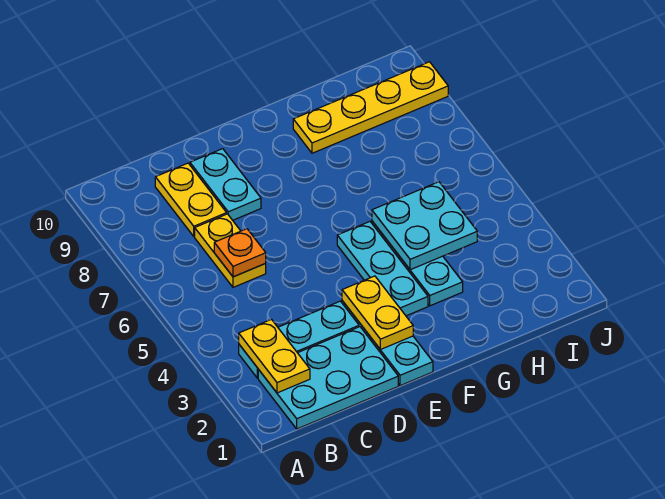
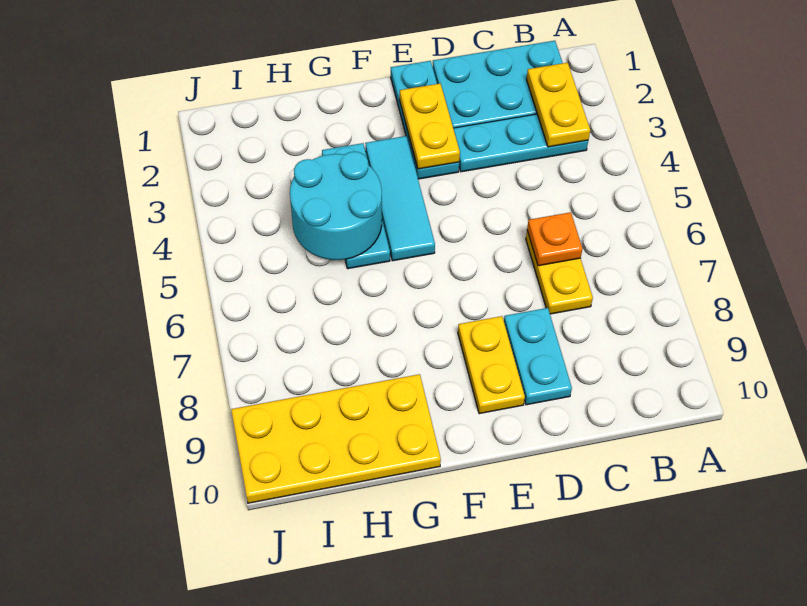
yellow plate C8:C9 level 1 -> yellow plate E8:E9 level 1
cyan plate F3:F5 level 1 -> cyan tile F3:F5 level 1
cyan plate G4:H5 level 2 -> cyan round brick G4:H5 level 2
yellow plate G9:J9 level 1 -> yellow plate G9:J10 level 1

